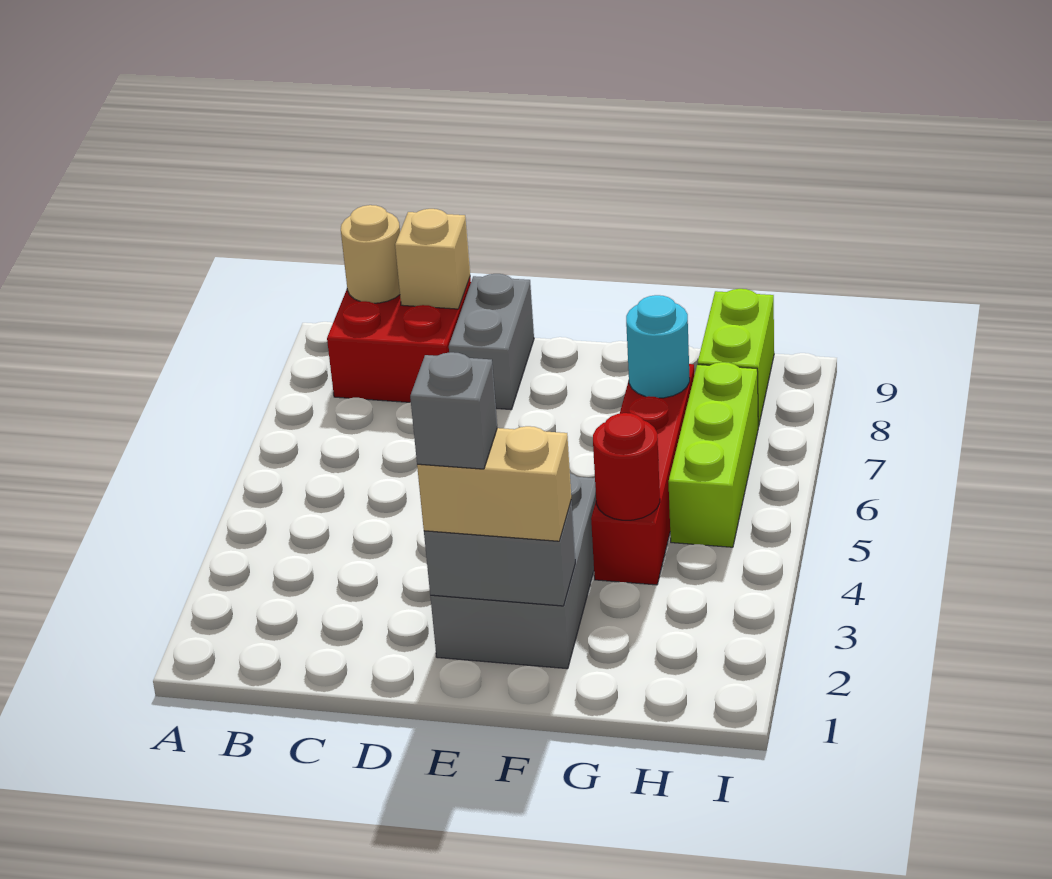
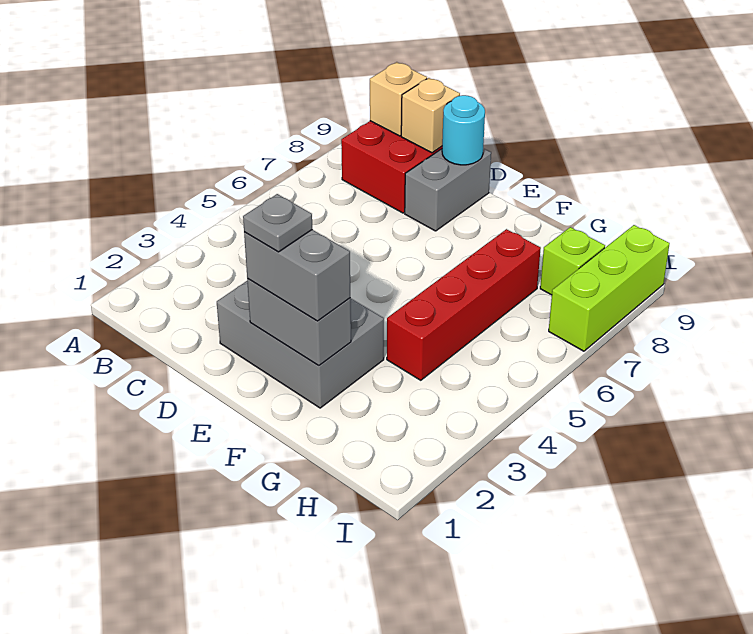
tan round brick B9 level 2 -> tan brick B9 level 2
grey brick E2:F4 level 1 -> grey brick D2:F3 level 1
tan brick E2:F2 level 3 -> grey brick E2:F2 level 3
grey brick E2 level 4 -> grey plate E2 level 4
red round brick G4 level 2 -> none
cyan round brick G7 level 2 -> cyan round brick D9 level 2
lime brick H5:H7 level 1 -> lime brick I7:I9 level 1
lime brick H8:H9 level 1 -> lime brick H8 level 1

